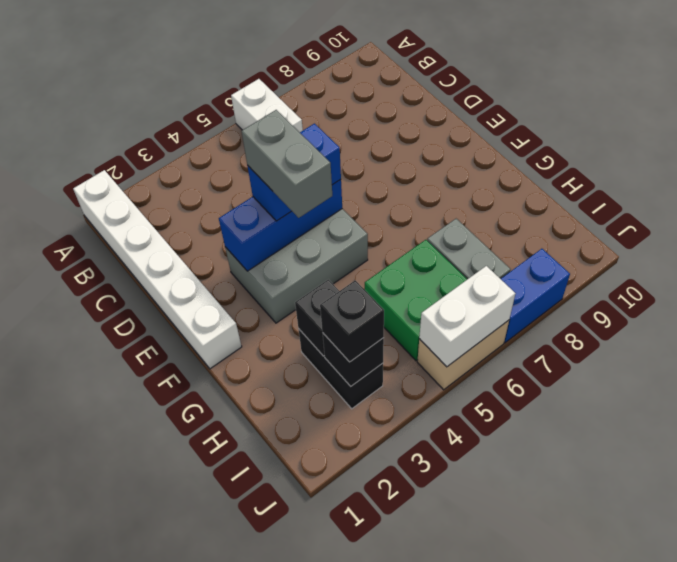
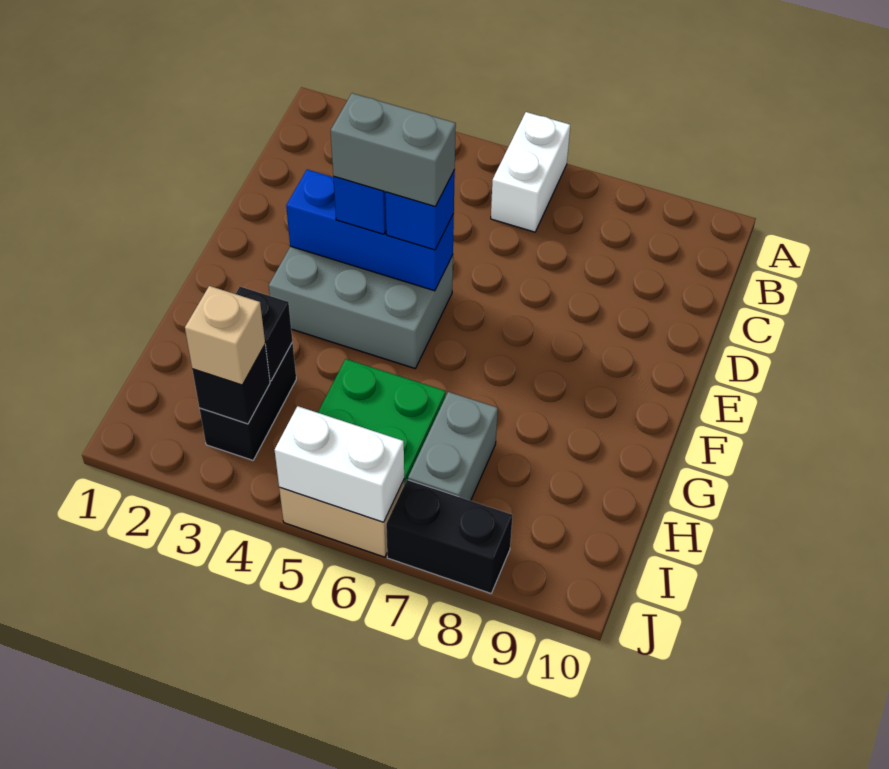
white brick A1:F1 level 1 -> none
grey brick E4:F4 level 4 -> grey brick E4:E5 level 4
black brick I3 level 3 -> tan brick I3 level 3
blue brick J7:J8 level 1 -> black brick J7:J8 level 1

